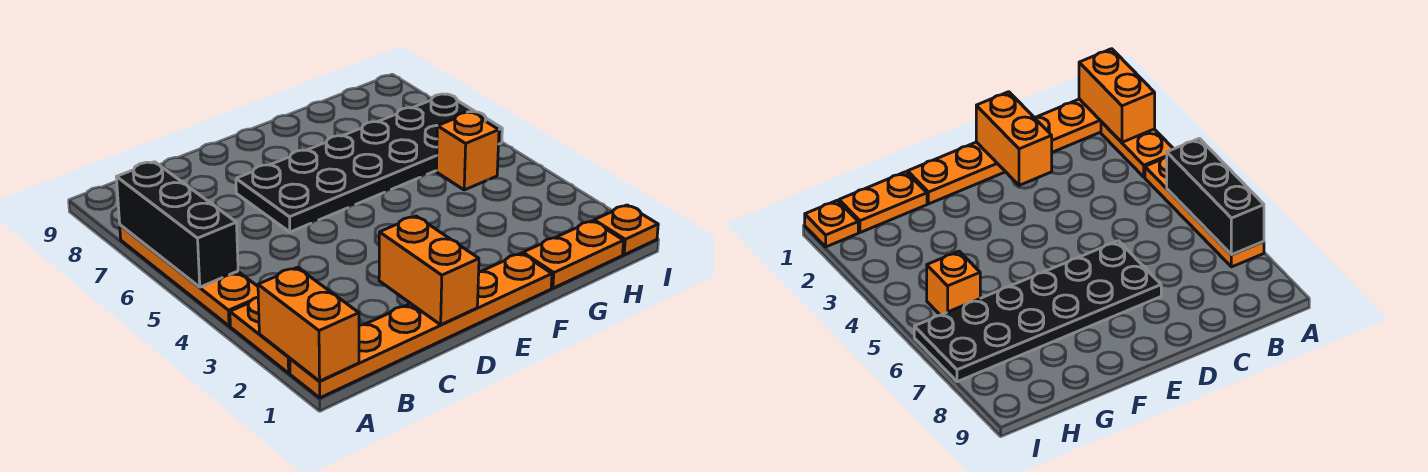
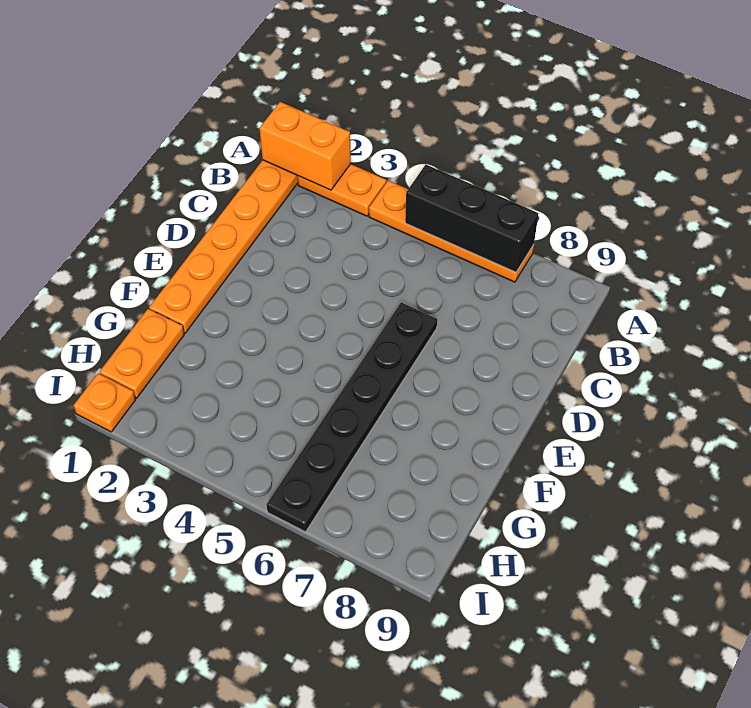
orange brick D1:D2 level 2 -> none
black plate D6:I7 level 1 -> black plate D6:I6 level 1
orange brick H5 level 1 -> none

